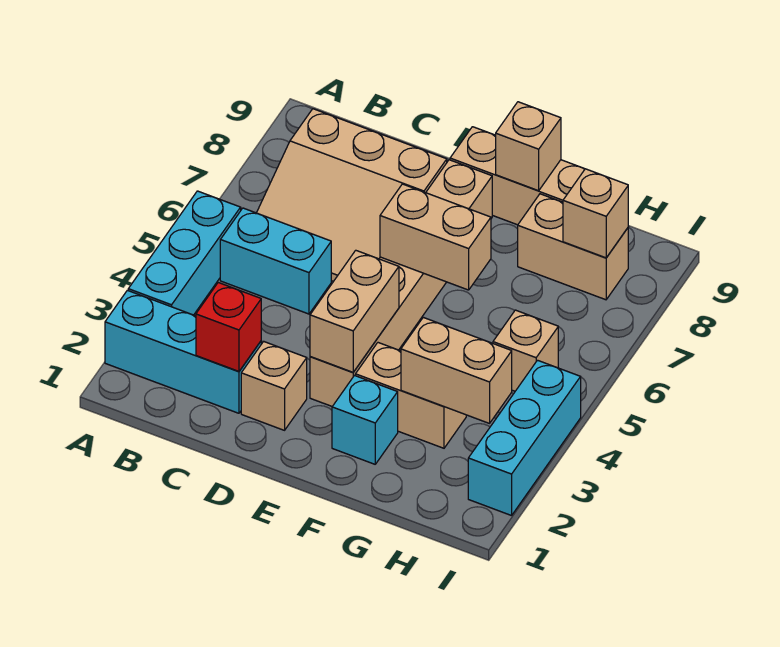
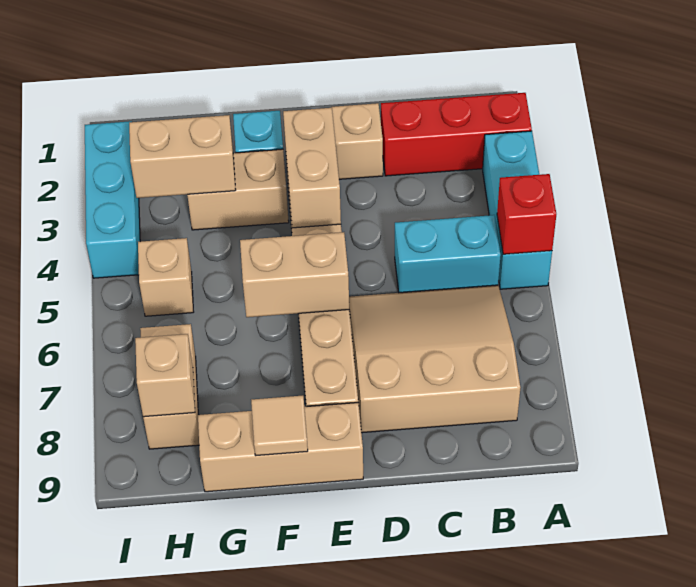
cyan brick A2:C2 level 1 -> red brick A2:C2 level 1
red brick C2 level 2 -> red brick A5 level 2
tan brick F9 level 2 -> tan tile F9 level 2
tan brick G8:H8 level 1 -> tan brick H7:H8 level 1

